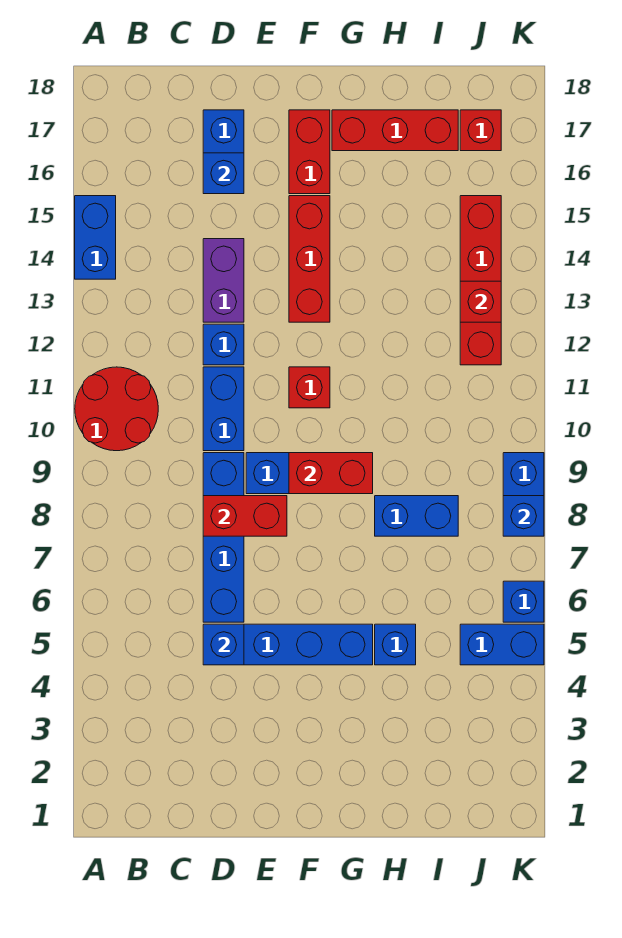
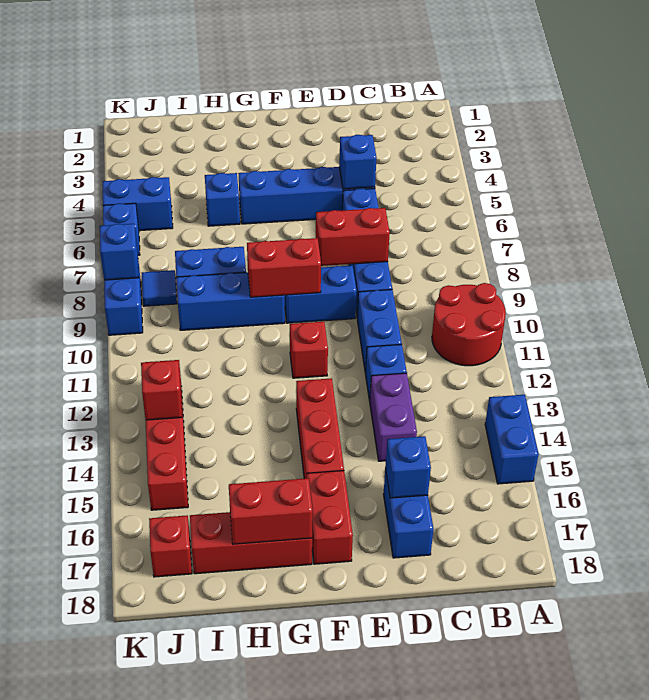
none -> blue brick G9:I9 level 1
none -> red brick G17:H17 level 2
none -> blue tile J8 level 1

